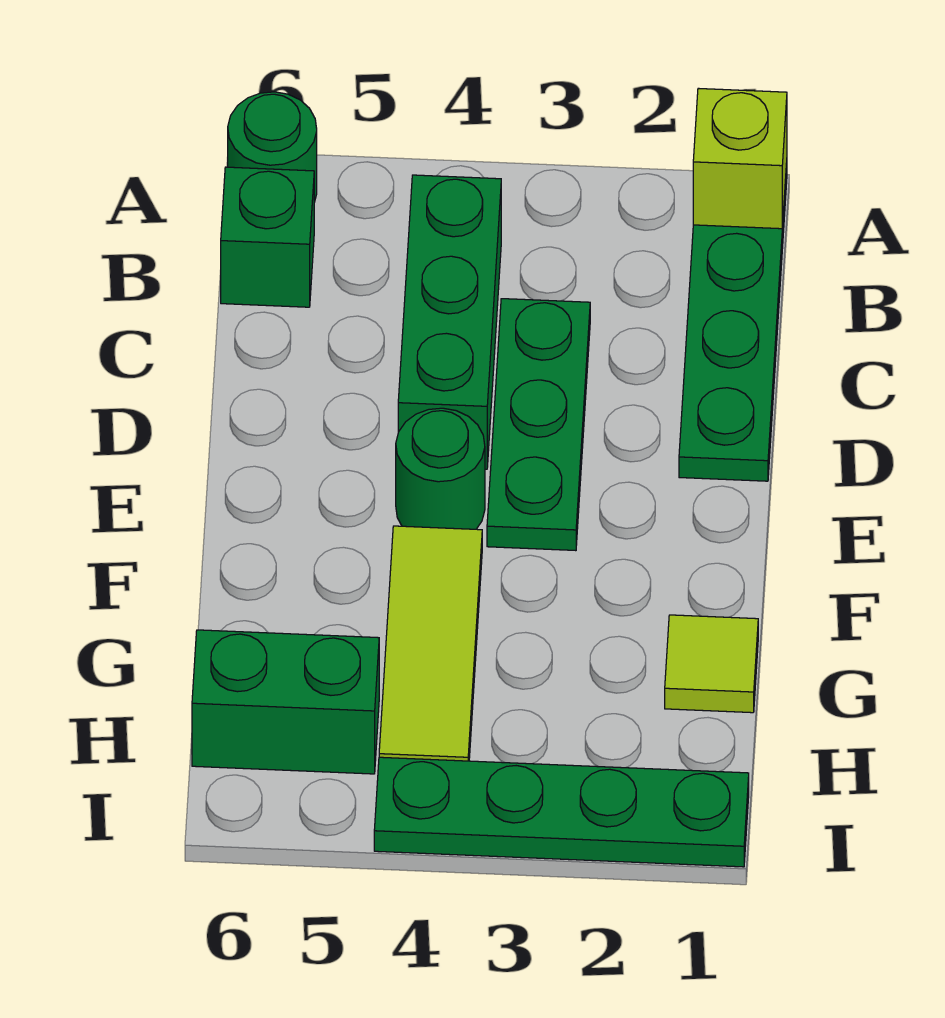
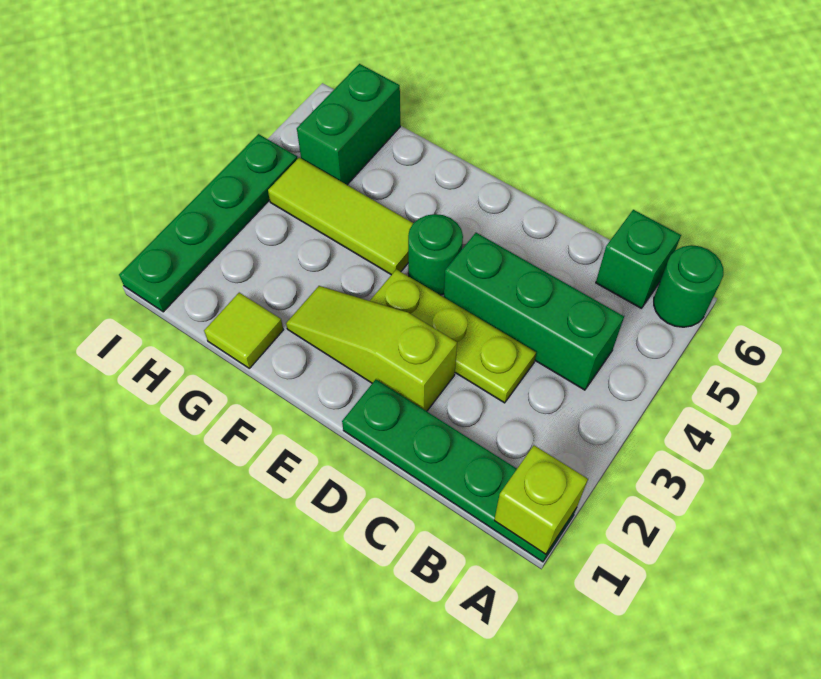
green plate C3:E3 level 1 -> lime plate C3:E3 level 1
none -> lime slope D2:F2 level 1 top D

